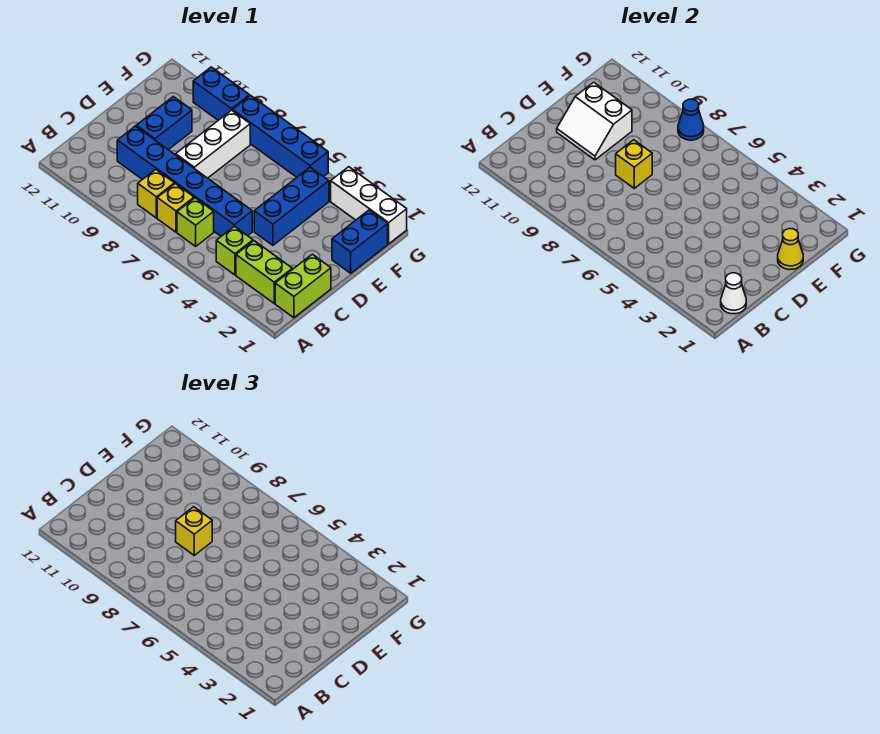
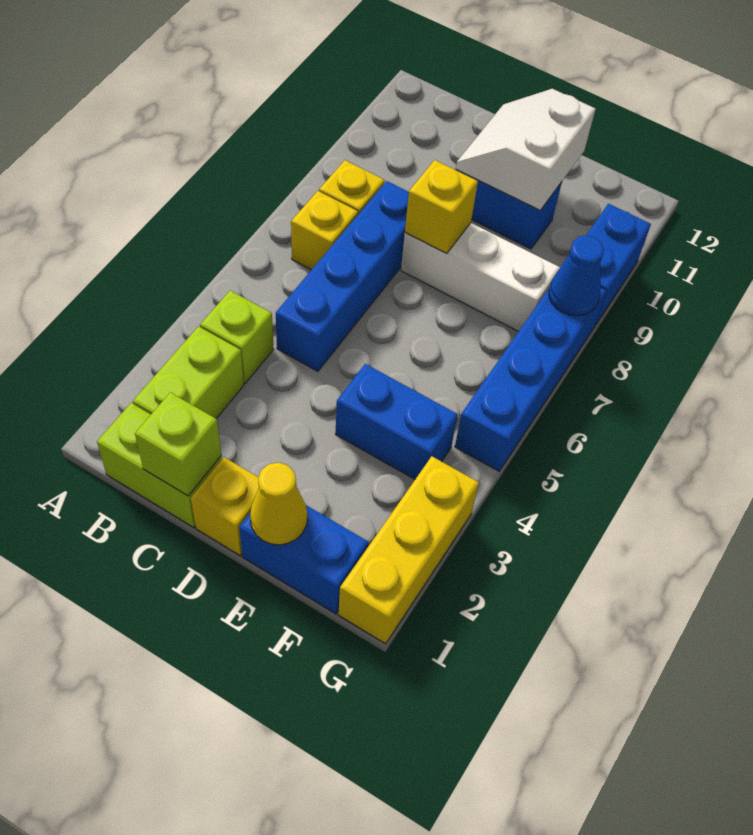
white cone B1 level 2 -> none
lime brick B6 level 1 -> lime brick C1 level 2
blue brick C5:C10 level 1 -> blue brick C5:C8 level 1
blue brick D4:F4 level 1 -> blue brick E4:F4 level 1
yellow brick D8 level 3 -> yellow brick D1 level 1
white brick G1:G3 level 1 -> yellow brick G1:G3 level 1

